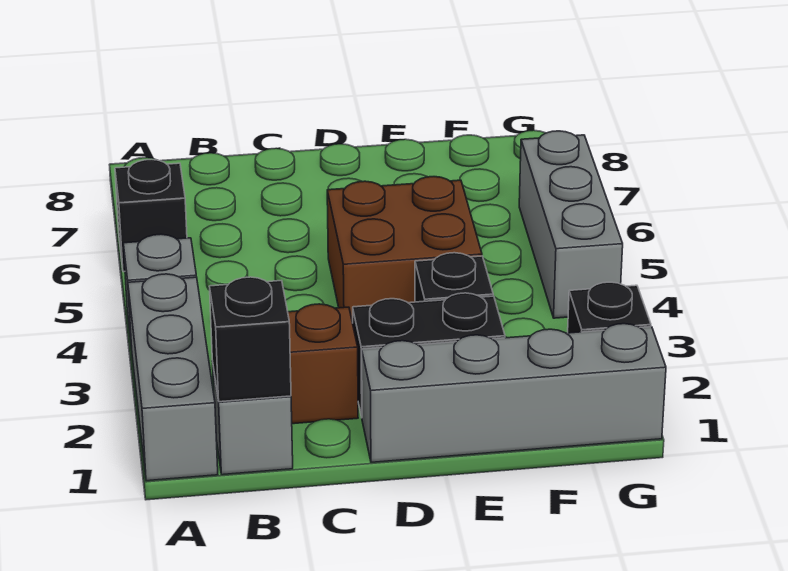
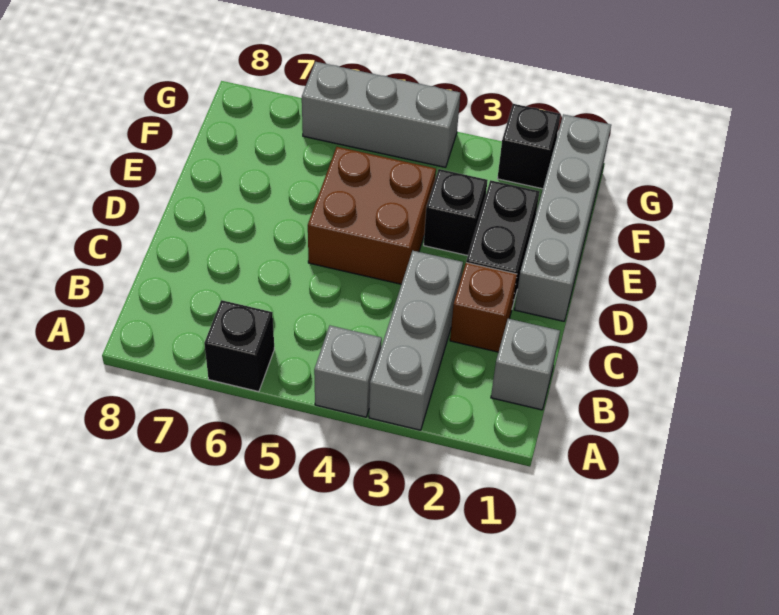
grey brick A1:A3 level 1 -> grey brick A3:C3 level 1
black brick B1 level 2 -> none

